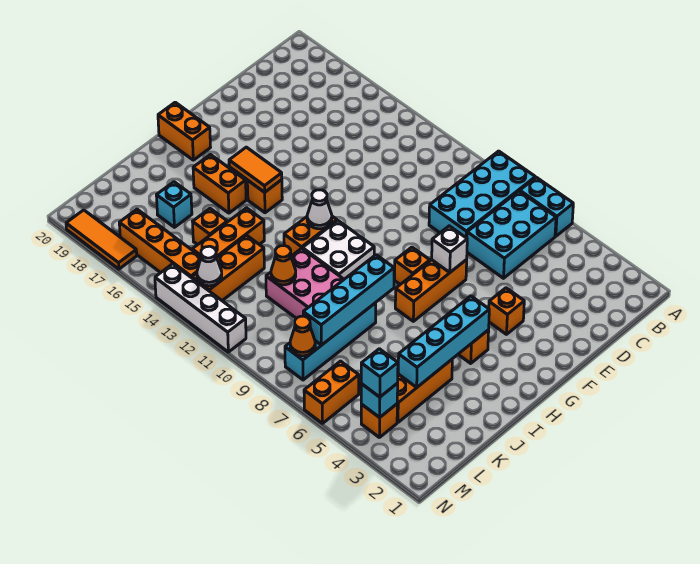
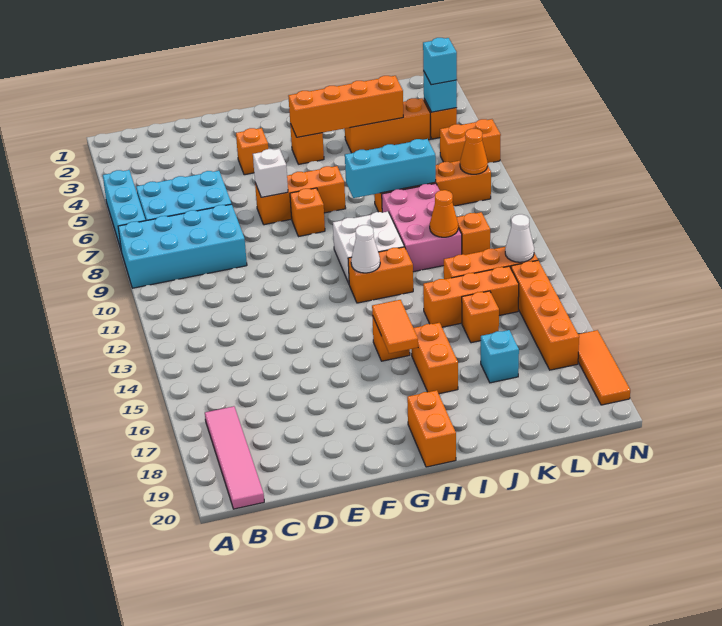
cyan brick A6:A7 level 1 -> cyan brick A5:A7 level 1
none -> pink tile B17:B20 level 1
cyan brick H4:K4 level 2 -> orange brick H4:K4 level 2
cyan brick I8:L8 level 2 -> cyan brick I8:K8 level 2
cyan brick J8:M8 level 1 -> orange brick J8:M8 level 1
none -> orange brick L11 level 1
white brick N11:N14 level 1 -> none

